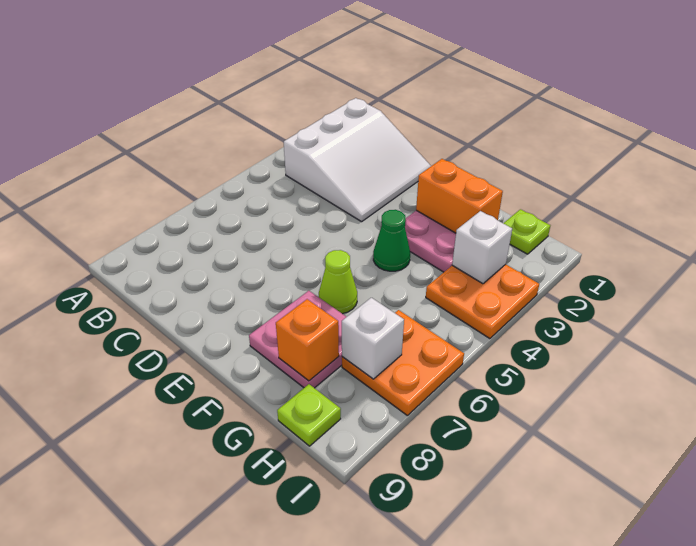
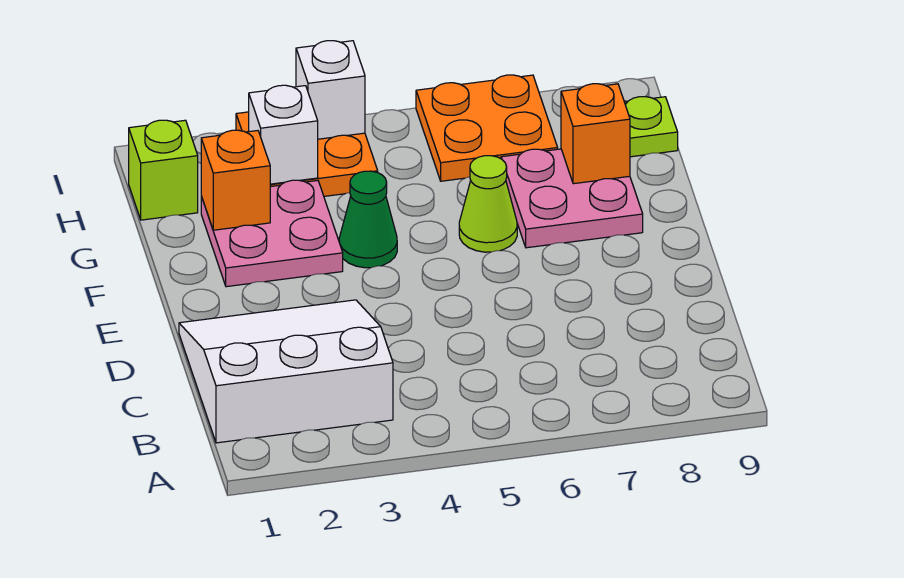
orange brick F2:G2 level 2 -> orange brick G2 level 2
lime plate H1 level 1 -> lime brick H1 level 1
white brick H7 level 2 -> white brick I4 level 2

